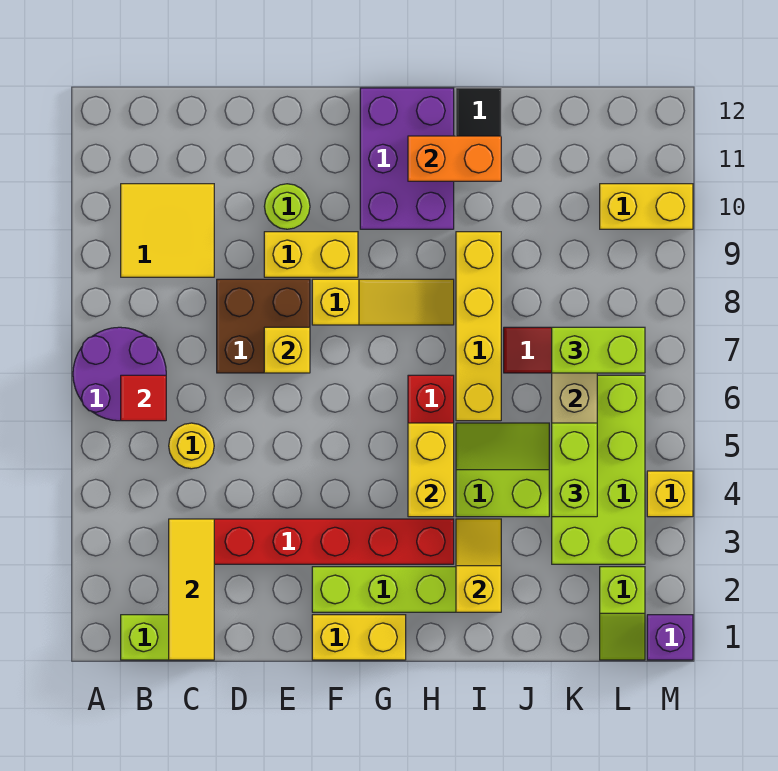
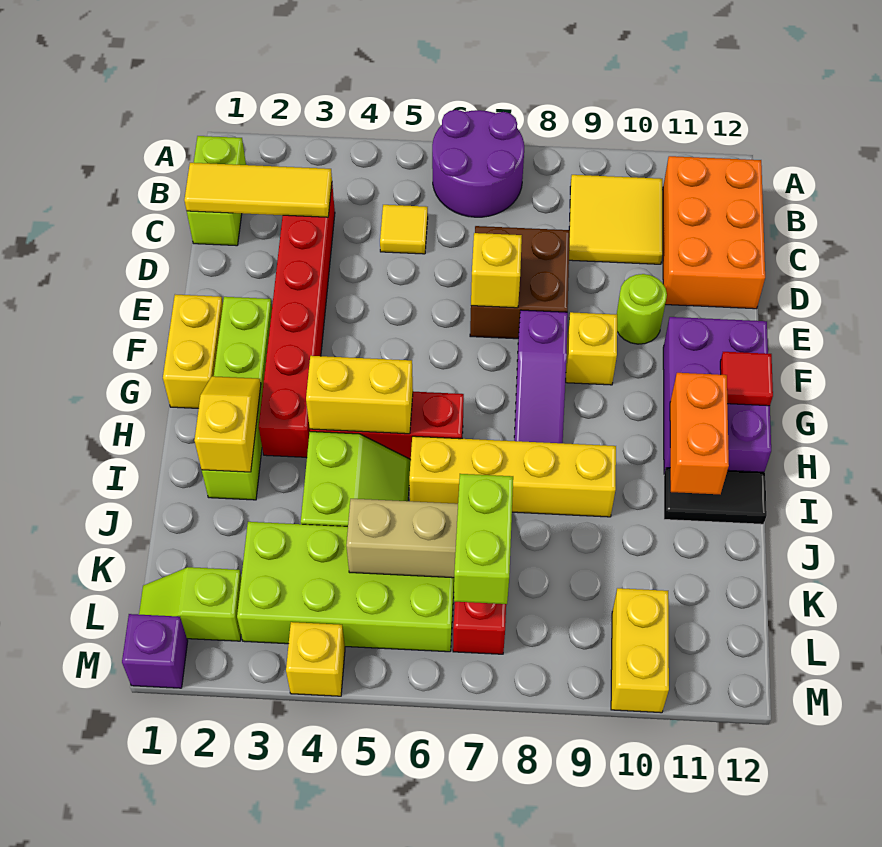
red tile B6 level 2 -> red tile G12 level 2
none -> orange brick B11:D12 level 1
yellow round brick C5 level 1 -> yellow tile C5 level 1
yellow brick E9:F9 level 1 -> yellow brick F9 level 1
yellow slope F8:H8 level 1 top F -> purple slope F8:H8 level 1 top F
purple brick G10:H12 level 1 -> purple brick F11:H12 level 1
yellow slope I2:I3 level 2 top 2 -> yellow slope H2:I2 level 2 top I
lime brick K4:K5 level 3 -> none

